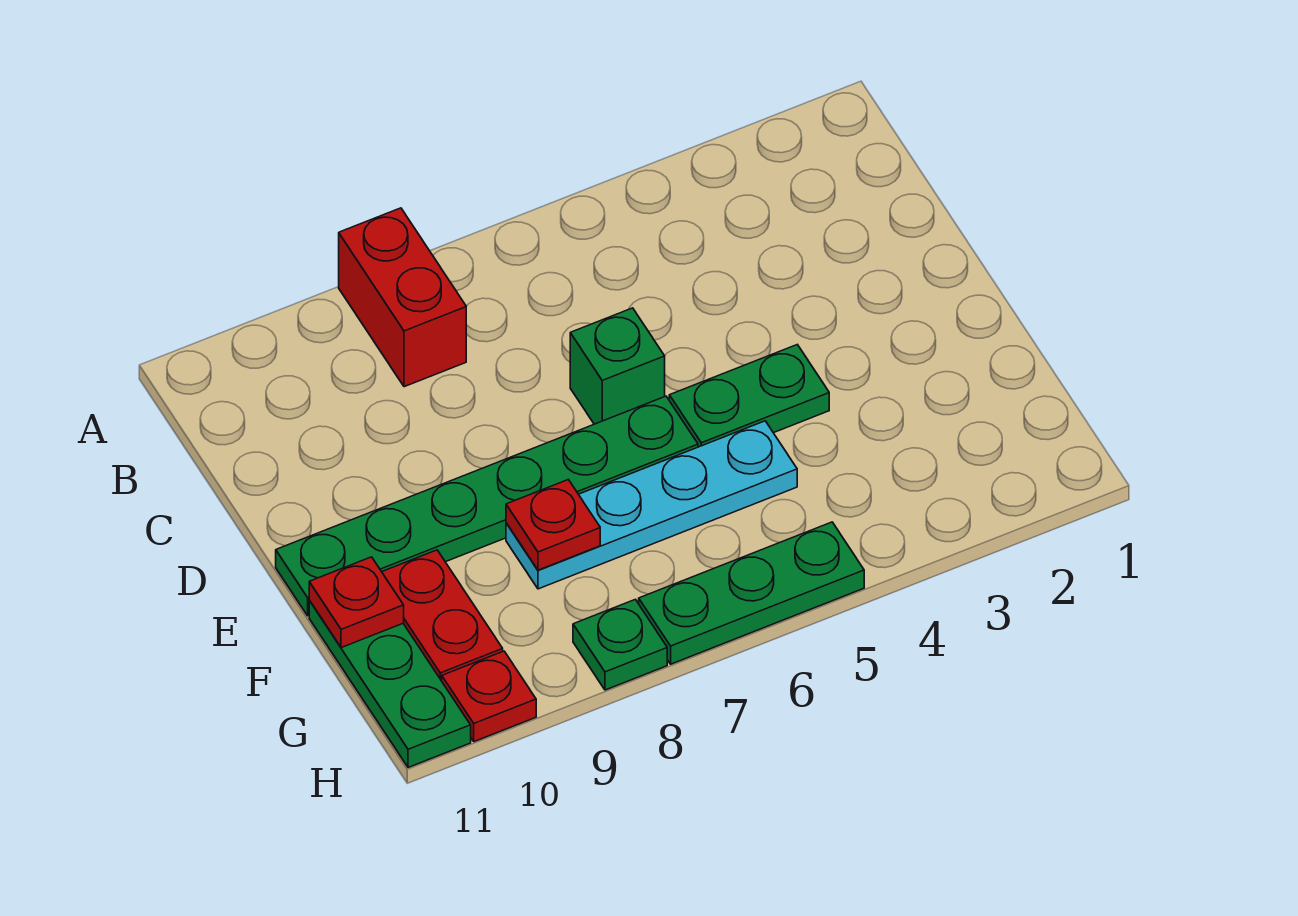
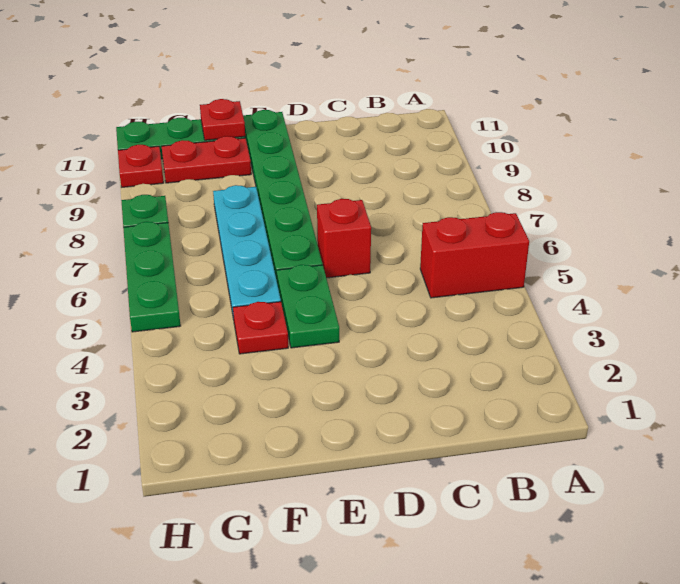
red brick A8:B8 level 1 -> red brick A5:B5 level 1
green brick D6 level 1 -> red brick D6 level 1
red plate F8 level 2 -> red plate F4 level 1

